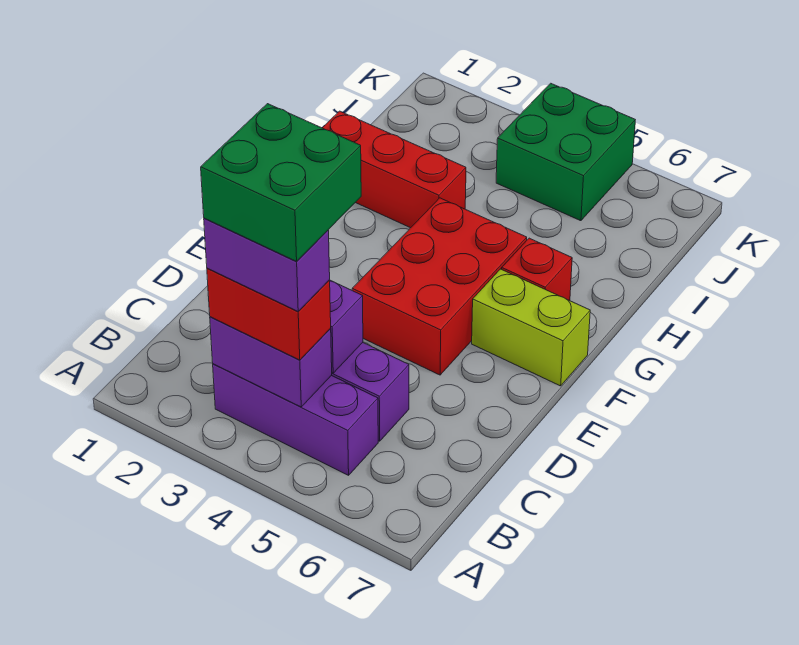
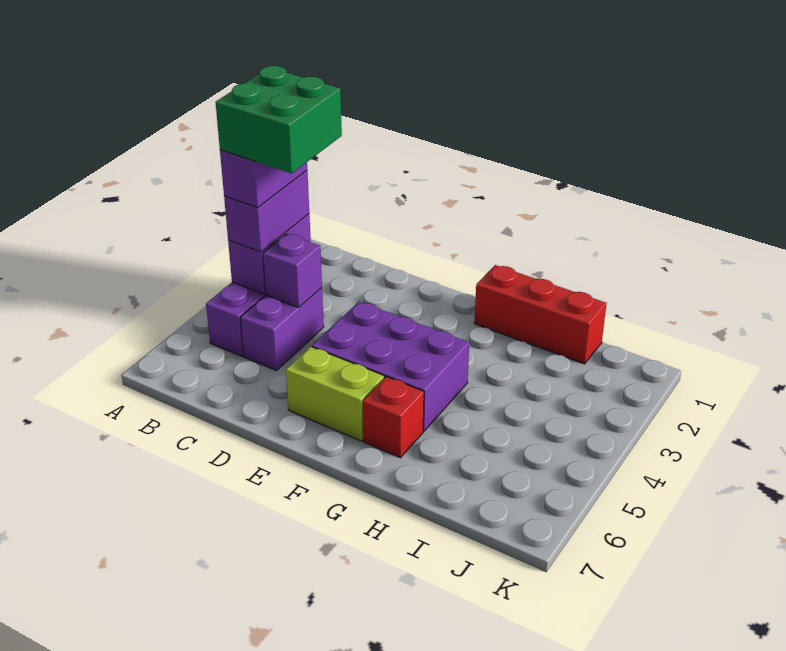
red brick B3:B4 level 3 -> purple brick B3:B4 level 3
red brick E4:G5 level 1 -> purple brick E4:G5 level 1
lime brick F6:F7 level 1 -> lime brick E6:F6 level 1
red brick H1:H3 level 1 -> red brick G1:I1 level 1
green brick J4:K5 level 1 -> none

